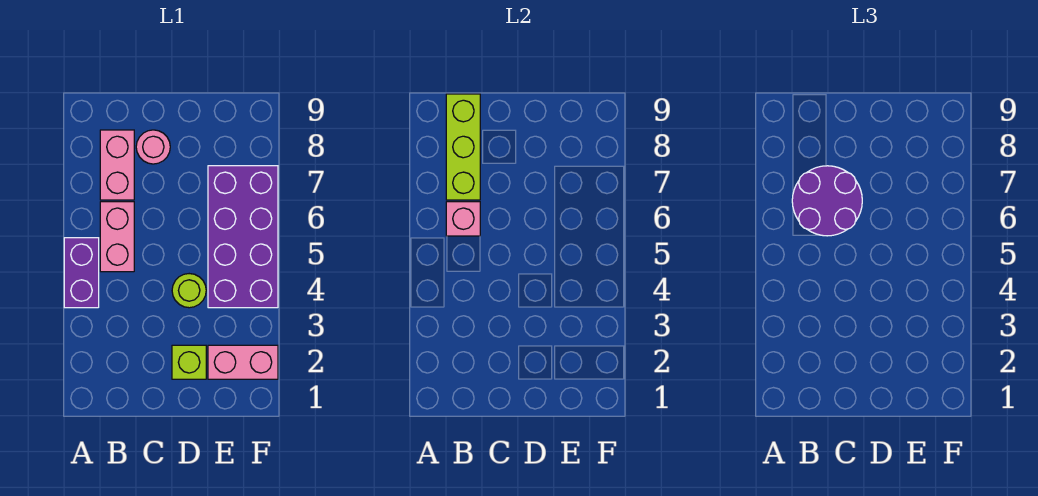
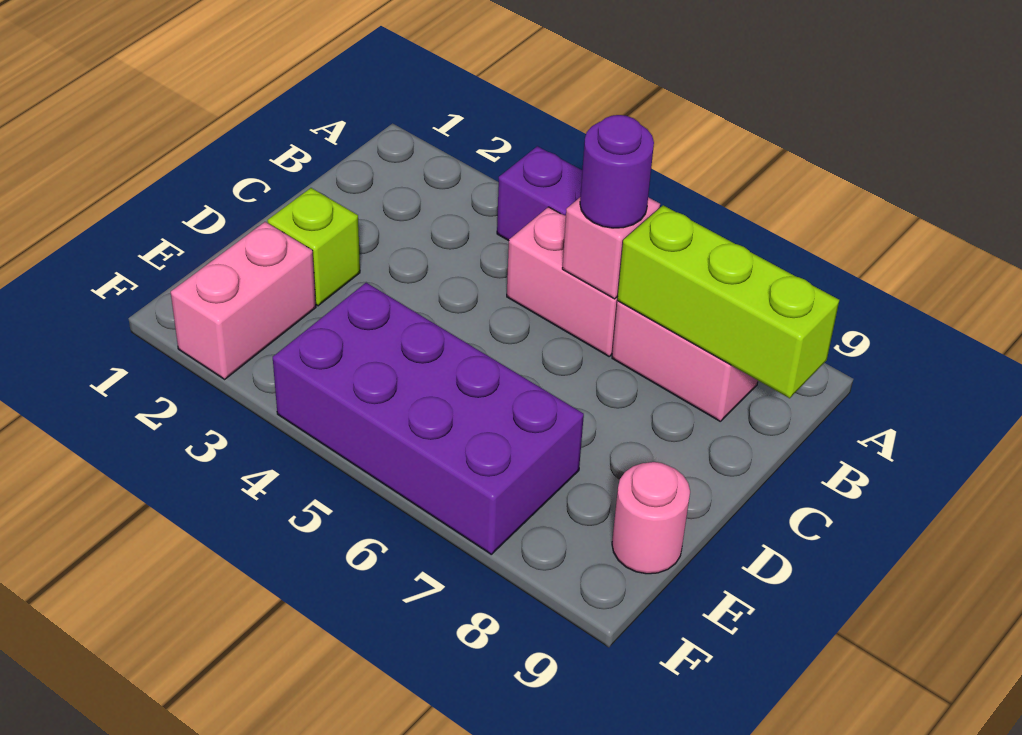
purple round brick B6:C7 level 3 -> purple round brick B6 level 3
pink round brick C8 level 1 -> pink round brick E9 level 1
lime round brick D4 level 1 -> none

